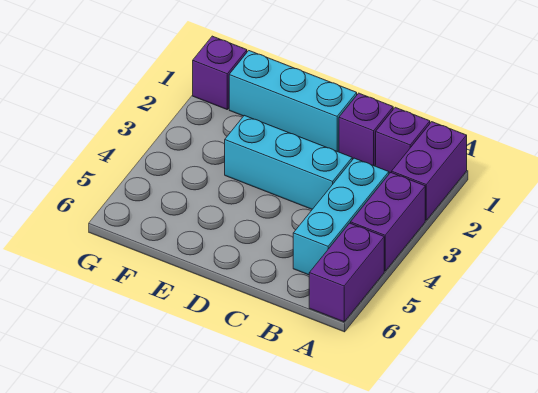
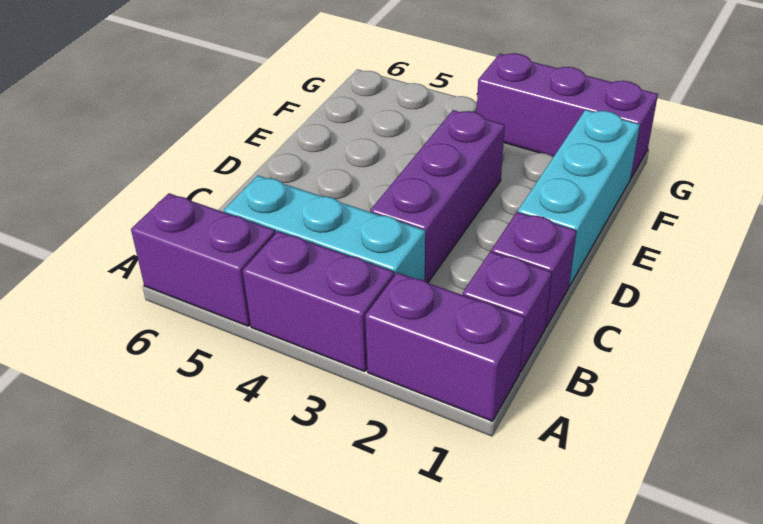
cyan brick C3:E3 level 1 -> purple brick C3:E3 level 1
purple brick G1 level 1 -> purple brick G1:G3 level 1

